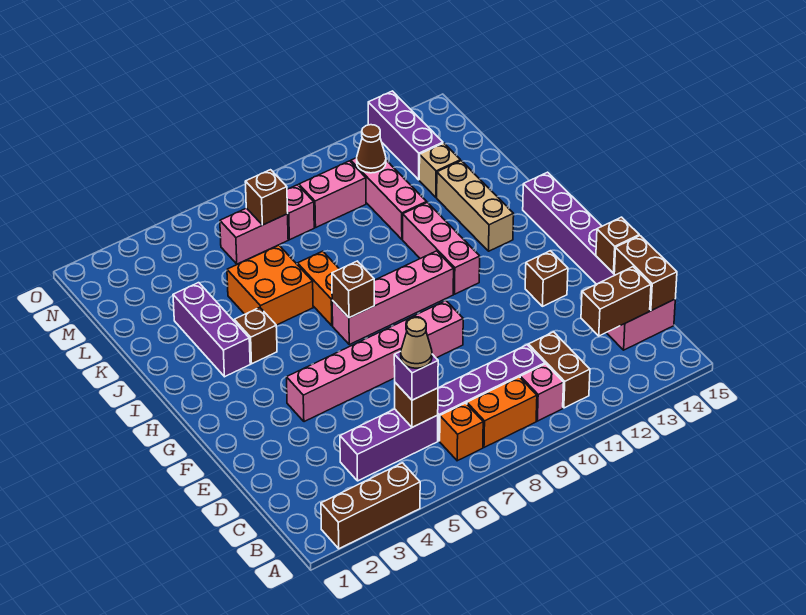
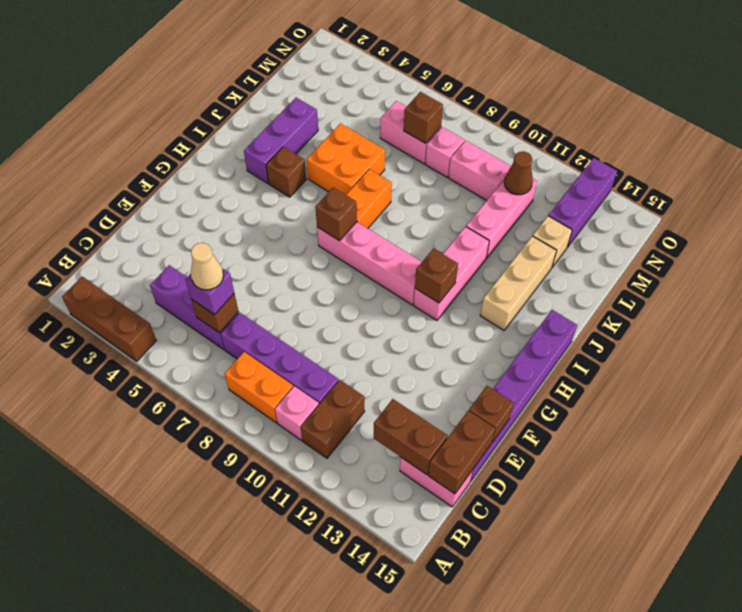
orange brick B7 level 1 -> none
pink brick F4:F9 level 1 -> none
brown brick F13 level 1 -> brown brick H11 level 2

